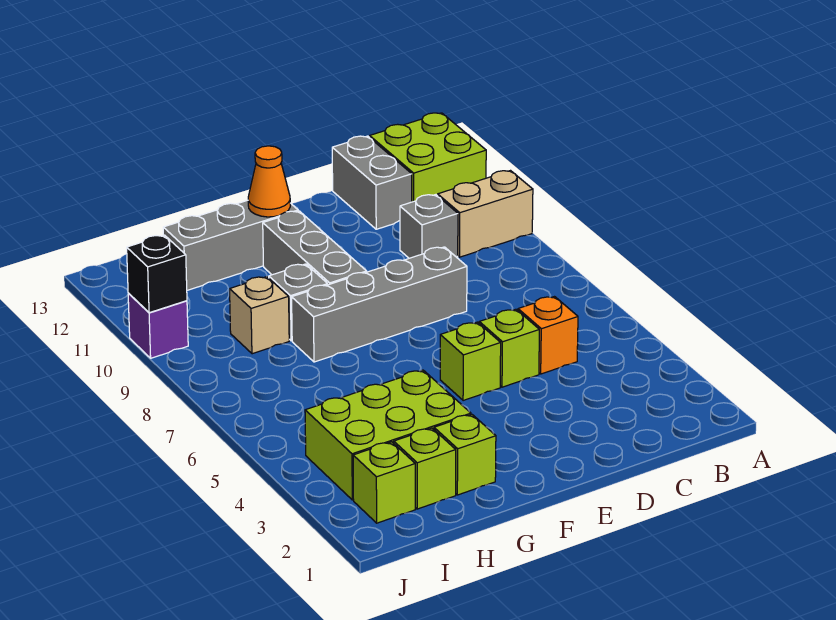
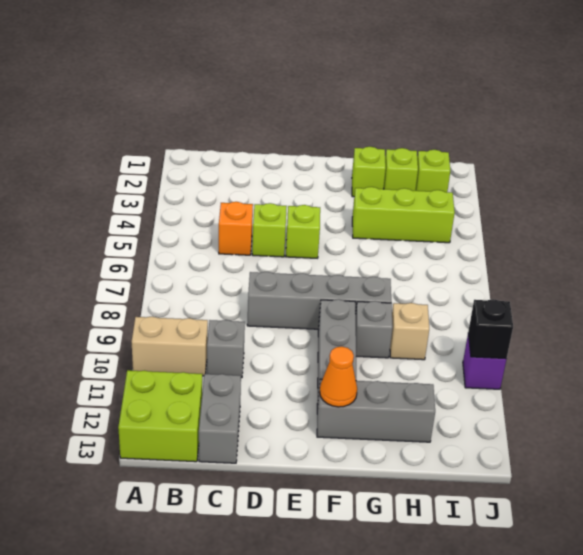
lime brick G3:I4 level 1 -> lime brick G4:I4 level 1

